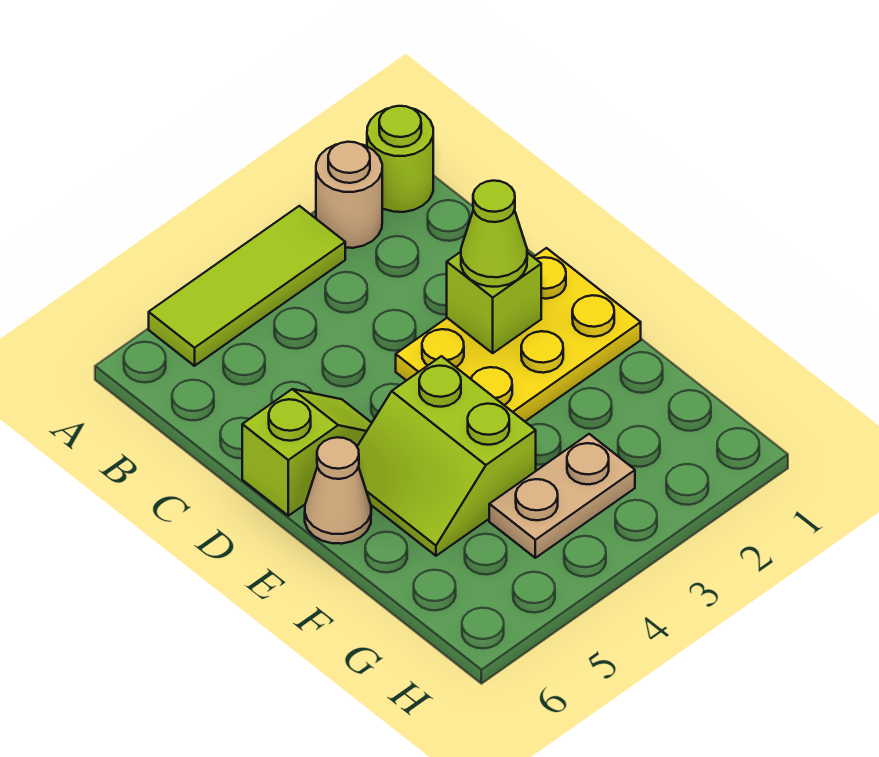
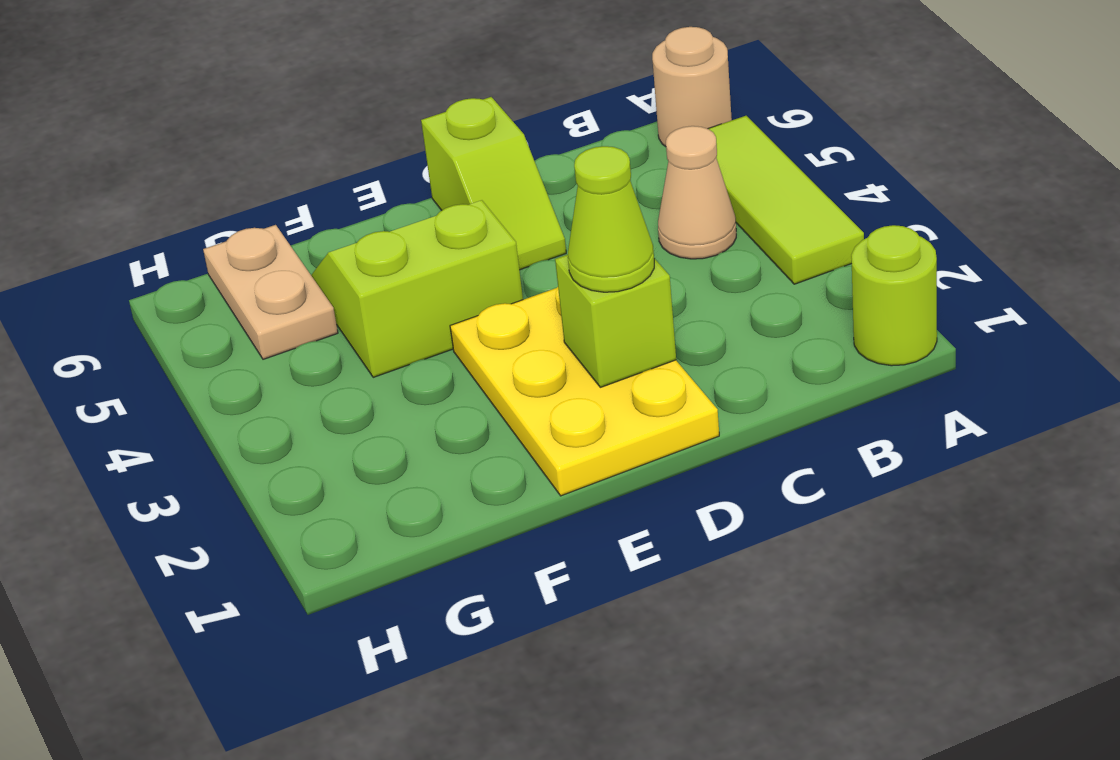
tan round brick A2 level 1 -> tan round brick A6 level 1
tan cone E6 level 1 -> tan cone B4 level 1
tan plate G3:G4 level 1 -> tan plate G5:G6 level 1

